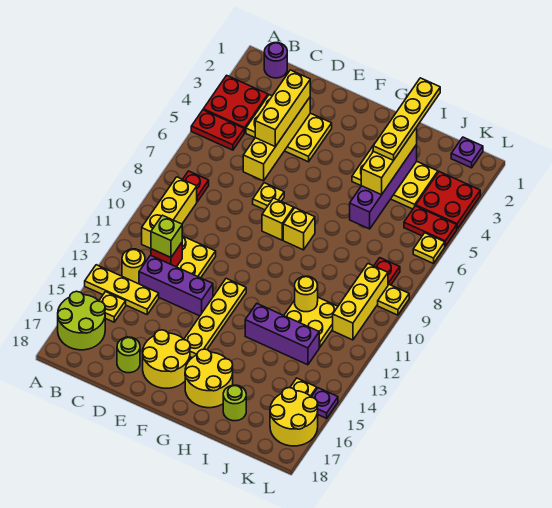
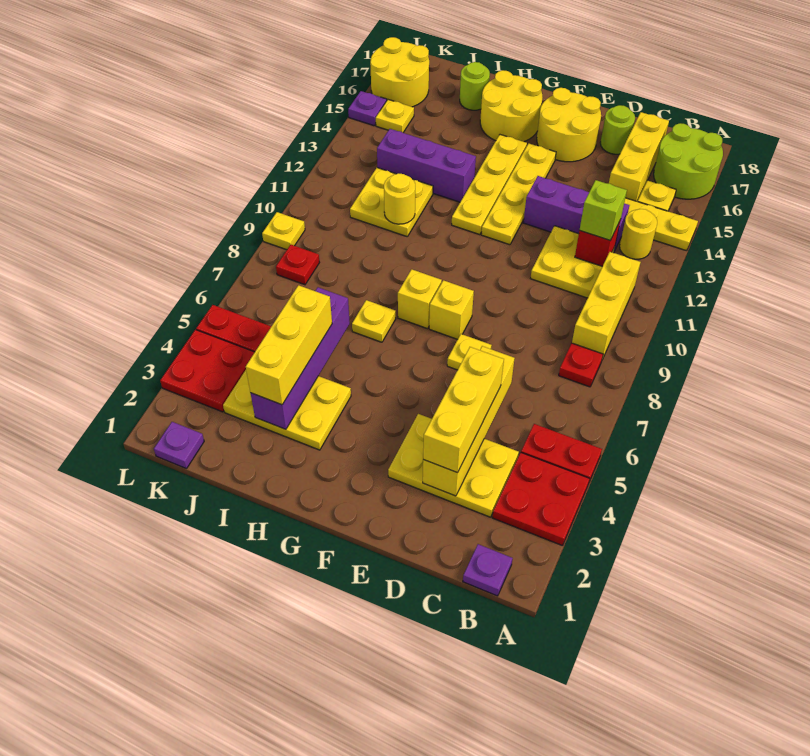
purple round brick B1 level 1 -> purple plate B1 level 1
yellow plate I1:I4 level 4 -> yellow plate G12:G15 level 1
yellow brick K9:K11 level 1 -> yellow brick C15:C17 level 1
yellow plate L6 level 1 -> yellow plate H7 level 1

